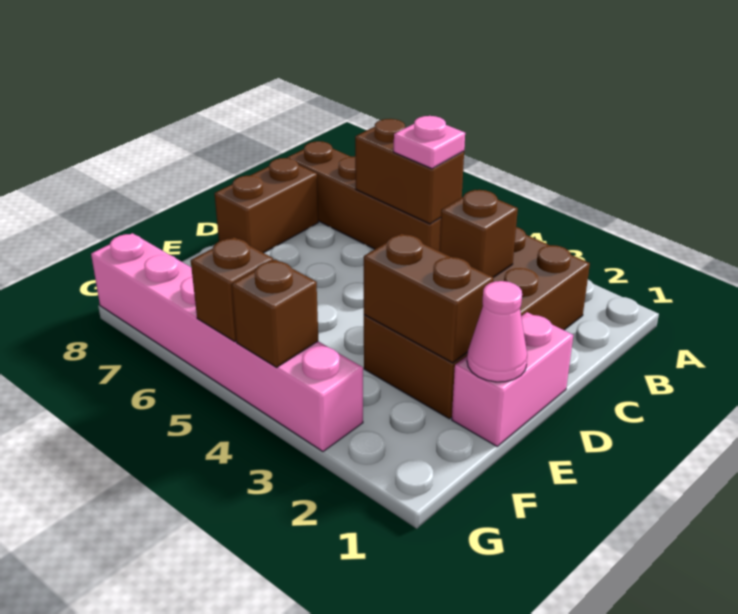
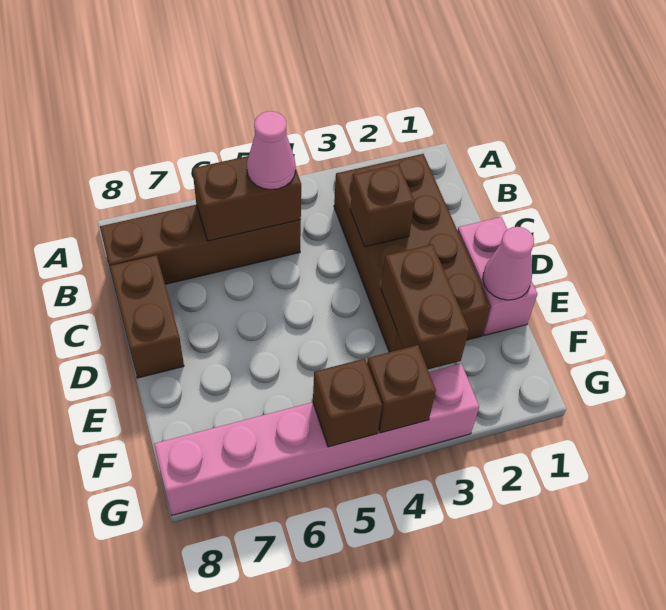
pink plate B5 level 3 -> pink cone B5 level 3
brown brick E2:E3 level 2 -> brown brick E3:F3 level 2

